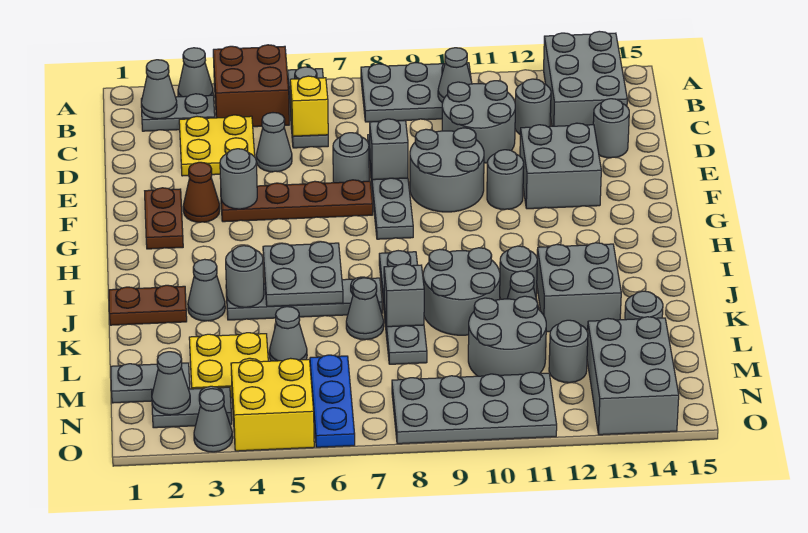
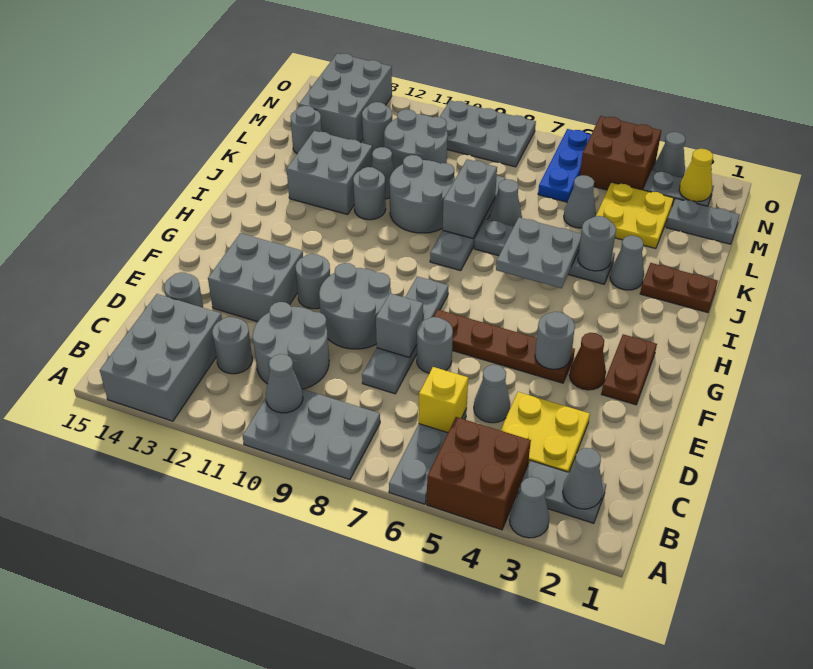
grey brick K8 level 2 -> grey brick J8:K8 level 2
grey cone N2 level 2 -> yellow cone N2 level 2
yellow brick N4:O5 level 1 -> brown brick N4:O5 level 1
grey plate N8:O11 level 1 -> grey plate N8:O10 level 1

